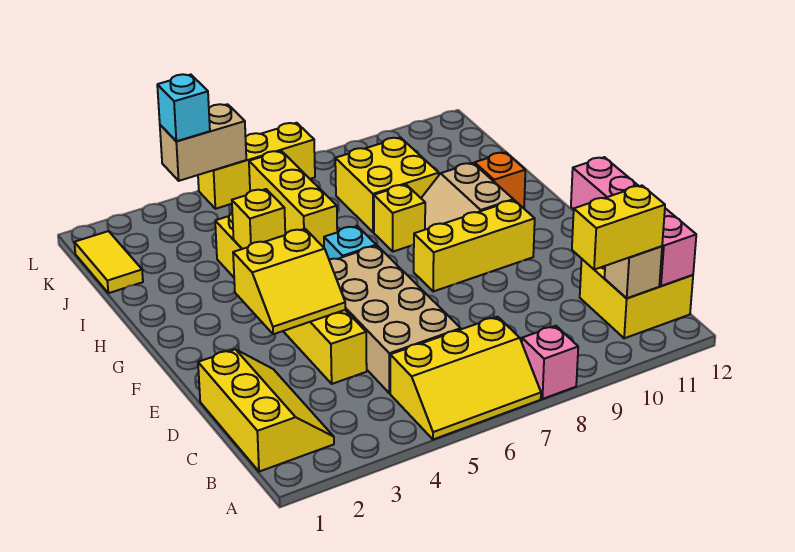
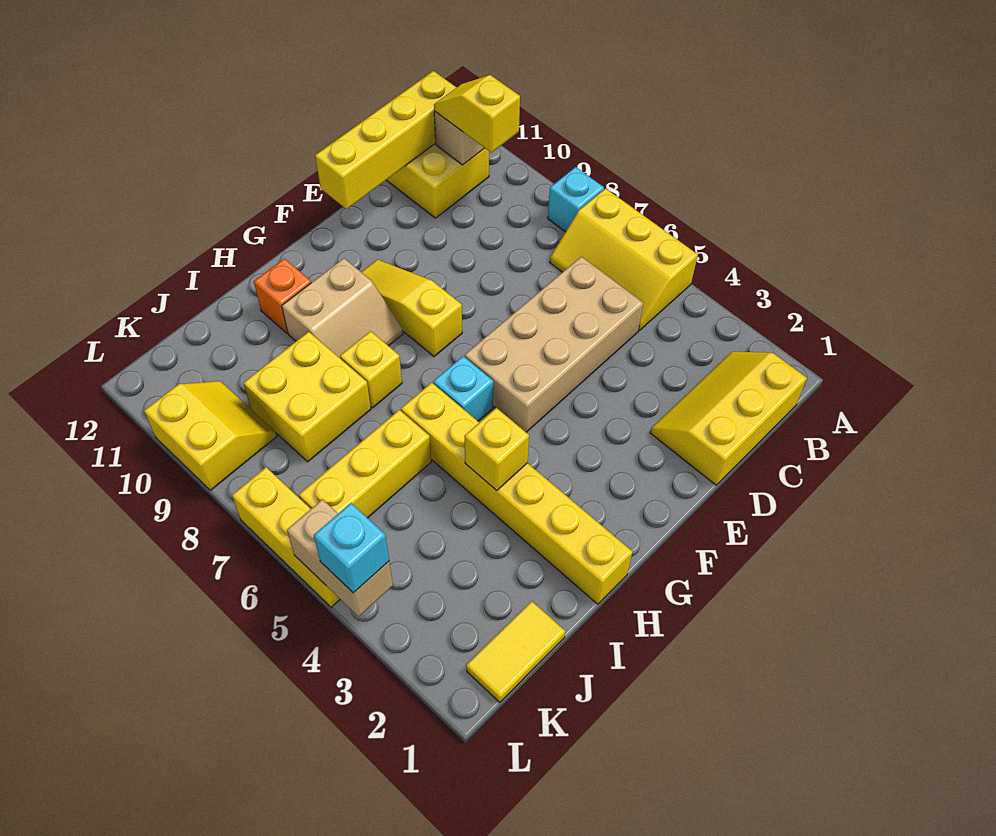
yellow slope A5:B7 level 1 top B -> yellow slope A5:B7 level 1 top A
pink brick A8 level 1 -> cyan brick A8 level 1
yellow brick B10:B11 level 3 -> yellow slope B10:B11 level 3 top 10
pink brick B12:E12 level 2 -> yellow brick B12:E12 level 2
yellow brick D4:I4 level 1 -> yellow brick H1:H6 level 1
yellow slope E3:F4 level 2 top F -> yellow slope K9:L10 level 1 top L
yellow brick F8:F10 level 1 -> yellow slope F8:F10 level 1 top 8

